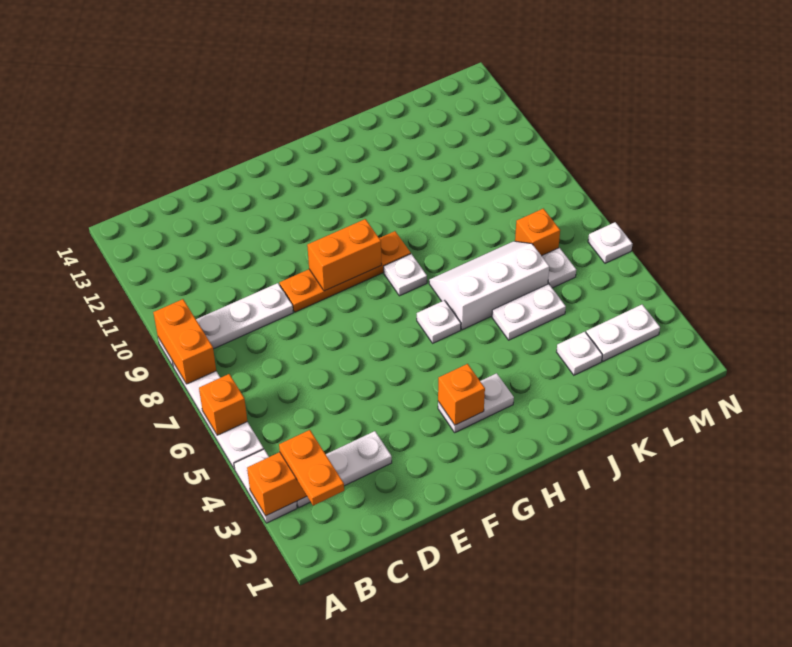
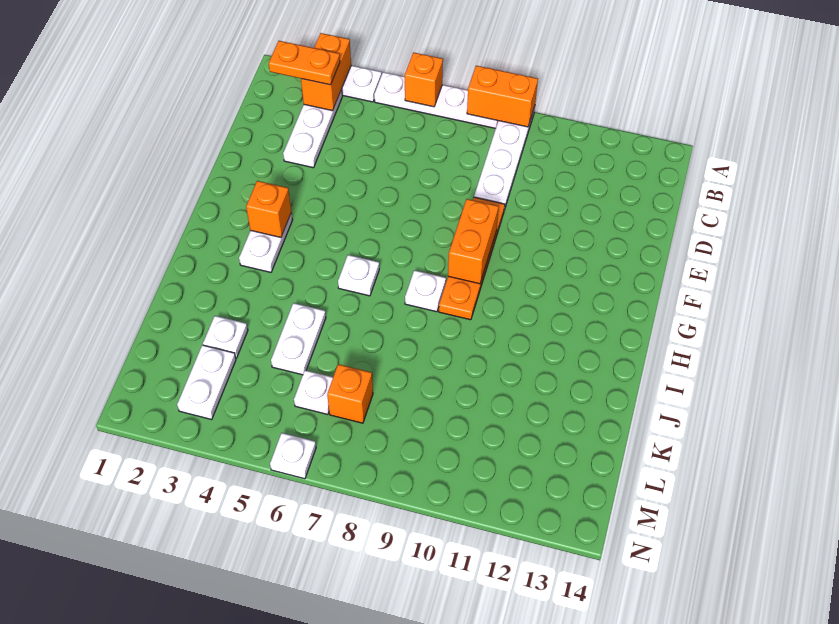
white slope I6:K7 level 1 top 6 -> none

